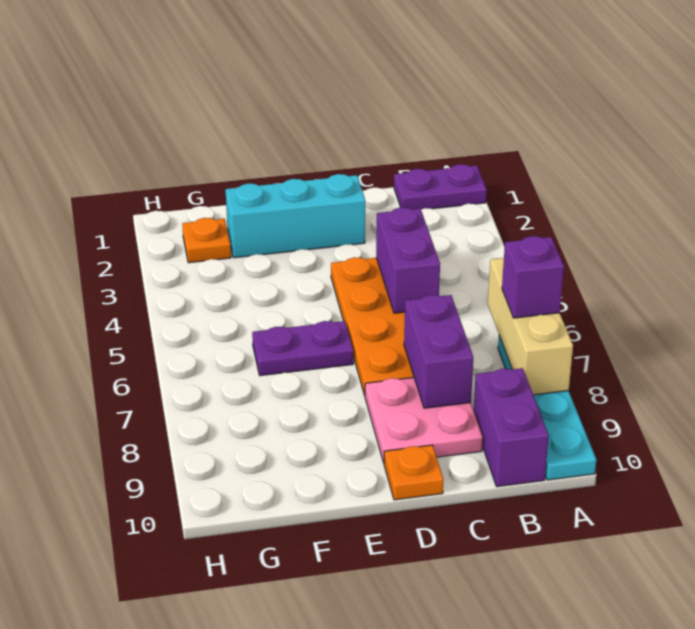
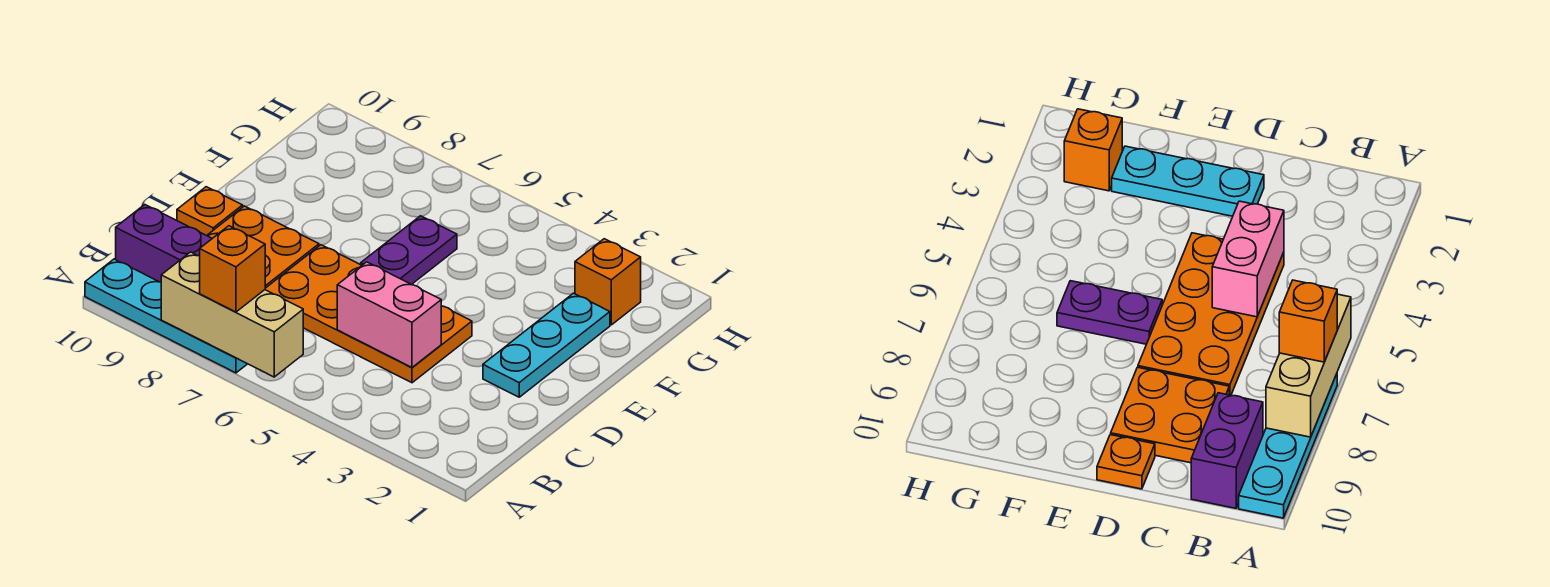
purple plate A1:B1 level 1 -> none
purple brick A7 level 3 -> orange brick A7 level 3
purple brick C4:C5 level 2 -> pink brick C4:C5 level 2
purple brick C7:C8 level 2 -> none
pink plate C8:D9 level 1 -> orange plate C8:D9 level 1
cyan brick D2:F2 level 1 -> cyan plate D2:F2 level 1
orange plate G2 level 1 -> orange brick G2 level 1

